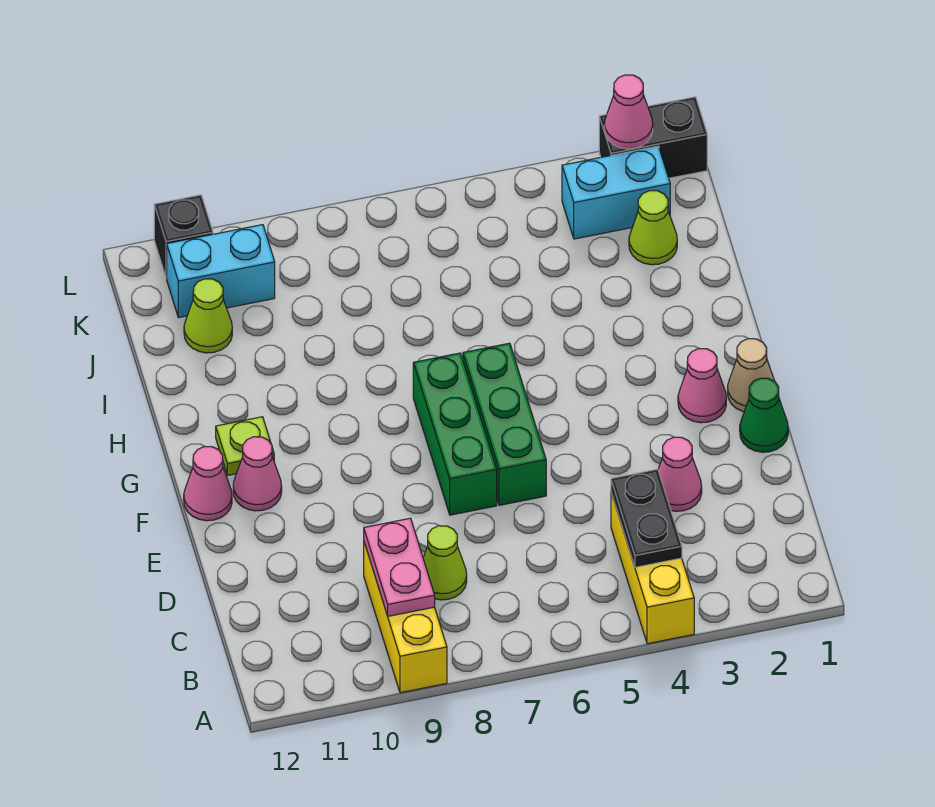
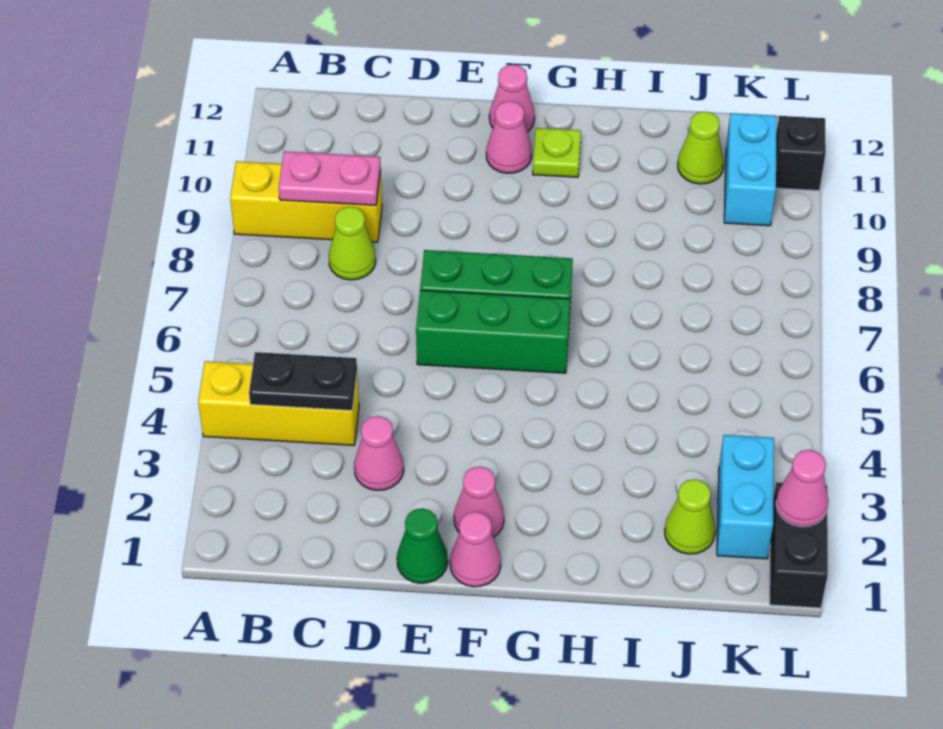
tan cone F1 level 1 -> pink cone F1 level 1

